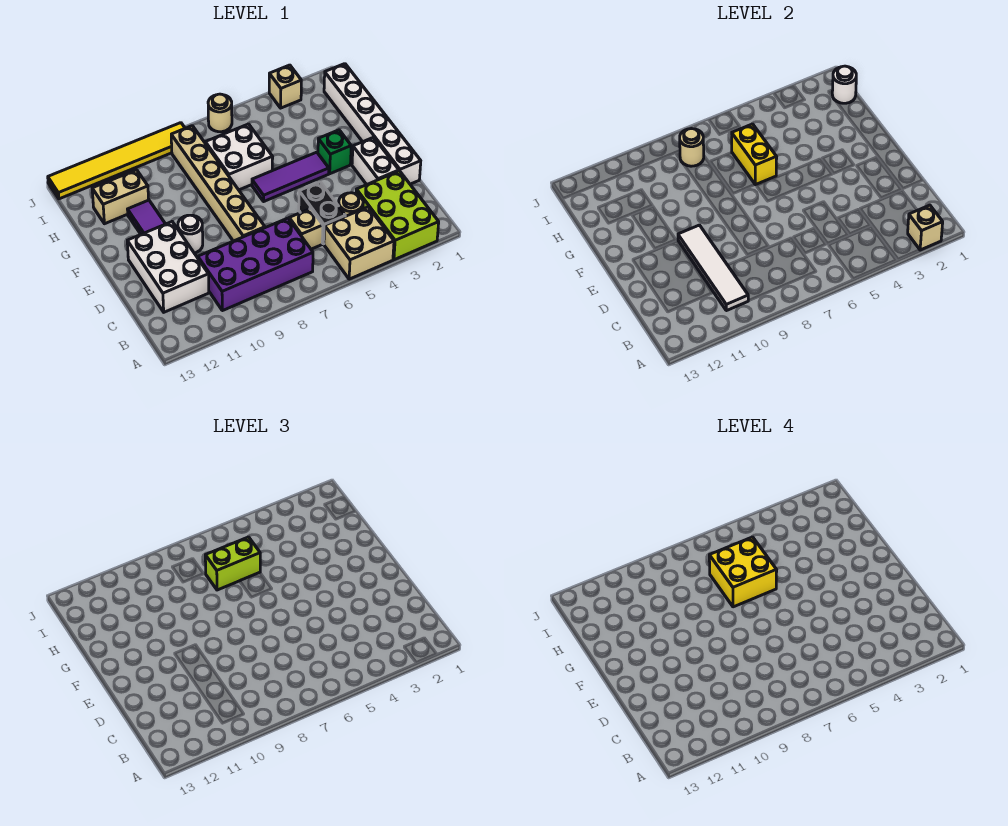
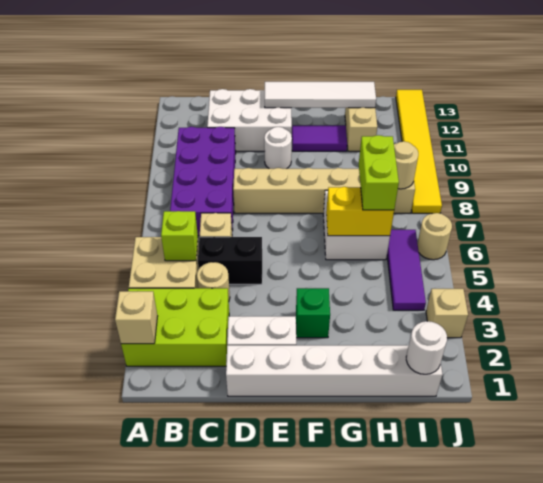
none -> lime brick B5 level 2
white tile B10:E10 level 2 -> white tile E12:H12 level 2
purple tile F4:F6 level 1 -> purple tile I4:I6 level 1
yellow brick G6:H7 level 4 -> none

